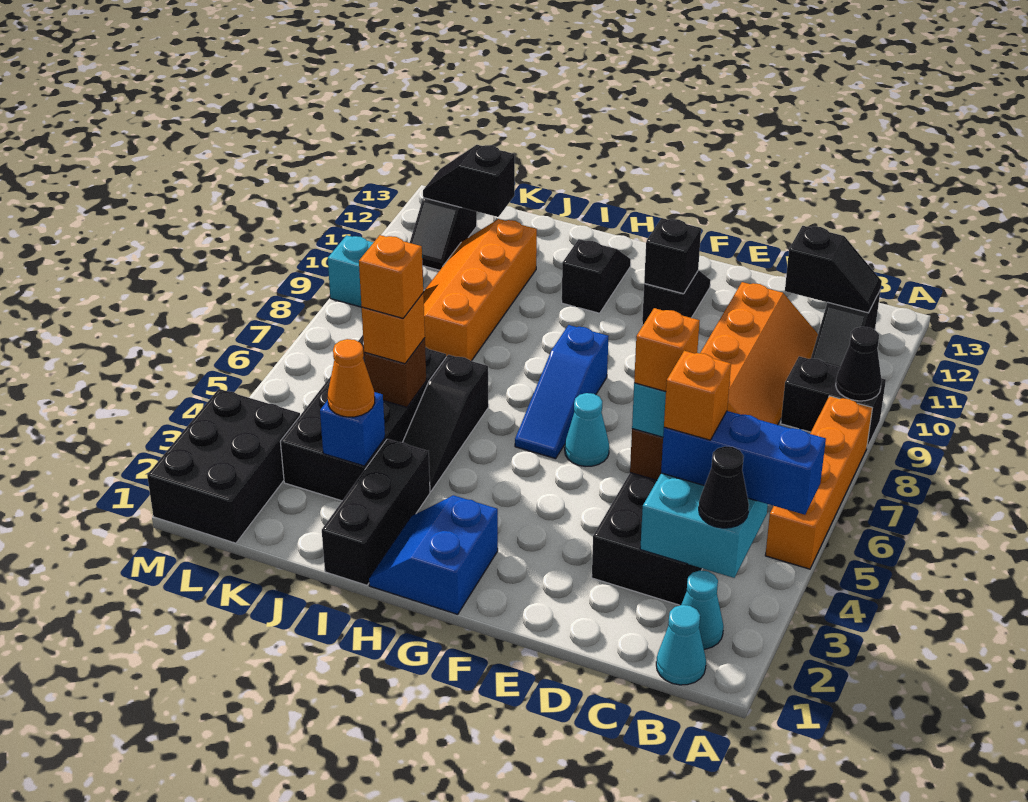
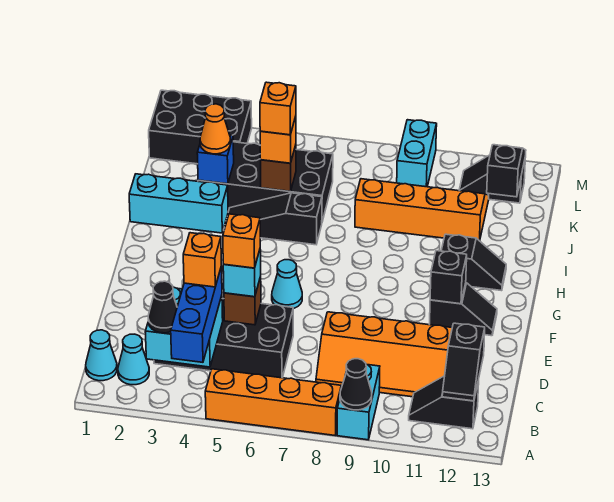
black brick A9:B9 level 1 -> cyan brick A9:B9 level 1
blue slope G1:H2 level 1 top G -> none
blue slope G6:G8 level 1 top 8 -> none
black brick I1:I3 level 1 -> cyan brick I1:I3 level 1

